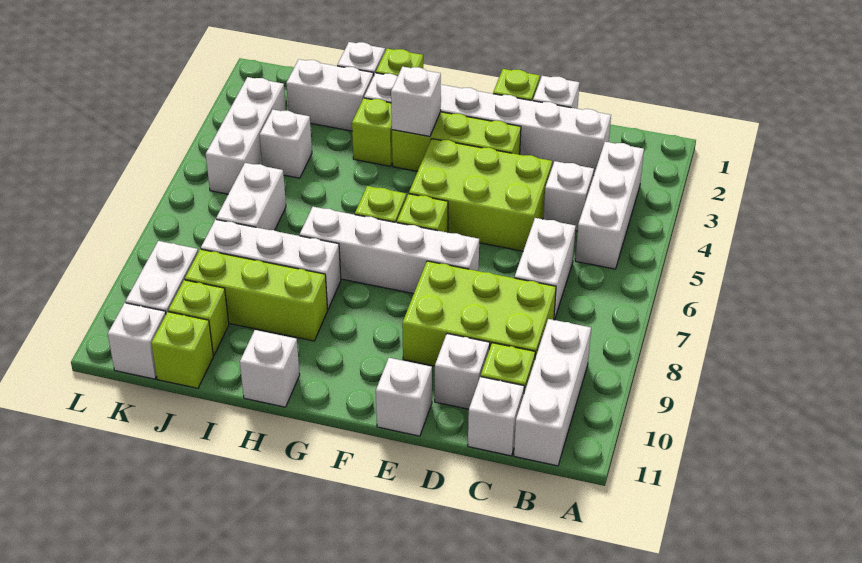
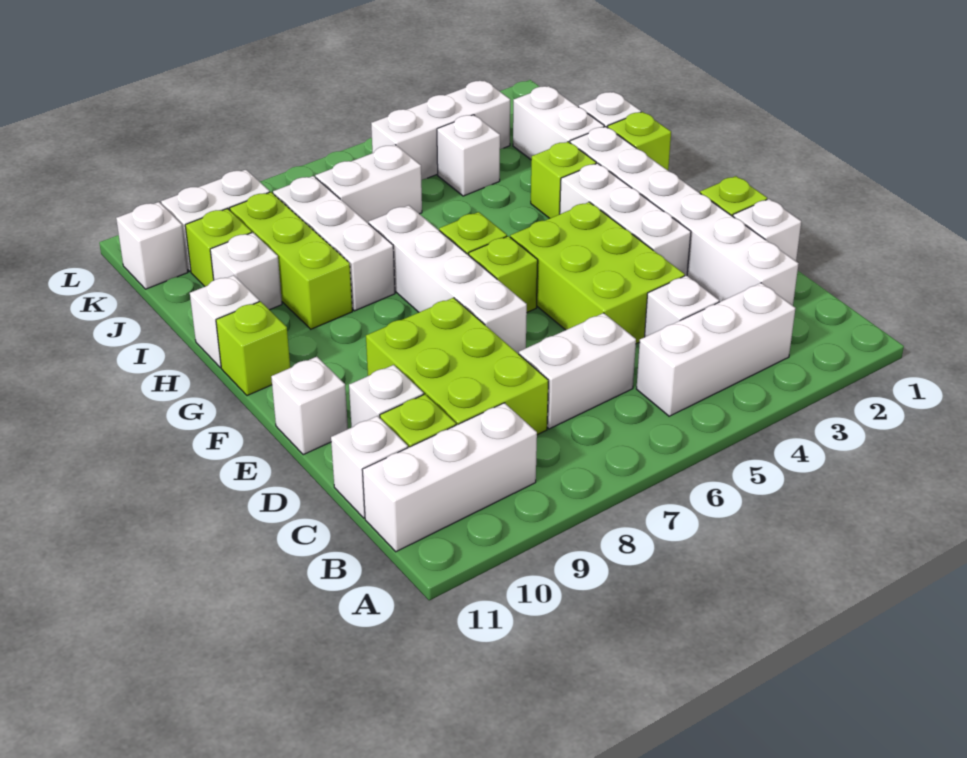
lime brick E3:G3 level 1 -> white brick E3:G3 level 1
white brick G3 level 2 -> white brick I10 level 1
lime brick J11 level 1 -> lime brick G11 level 1

